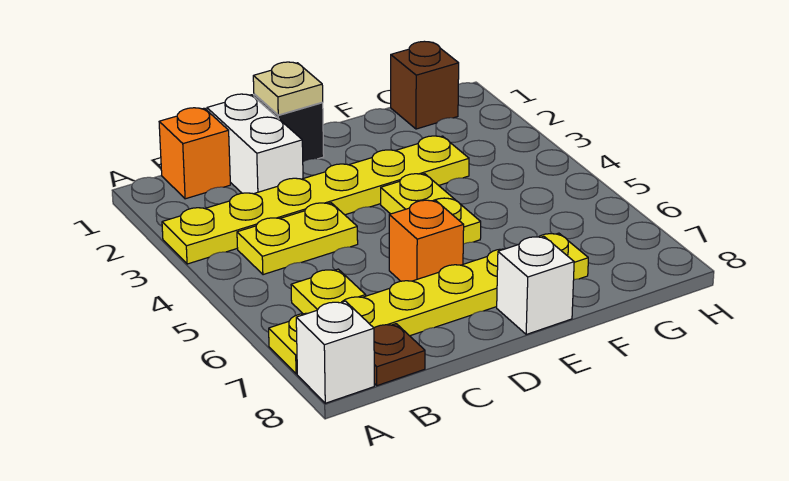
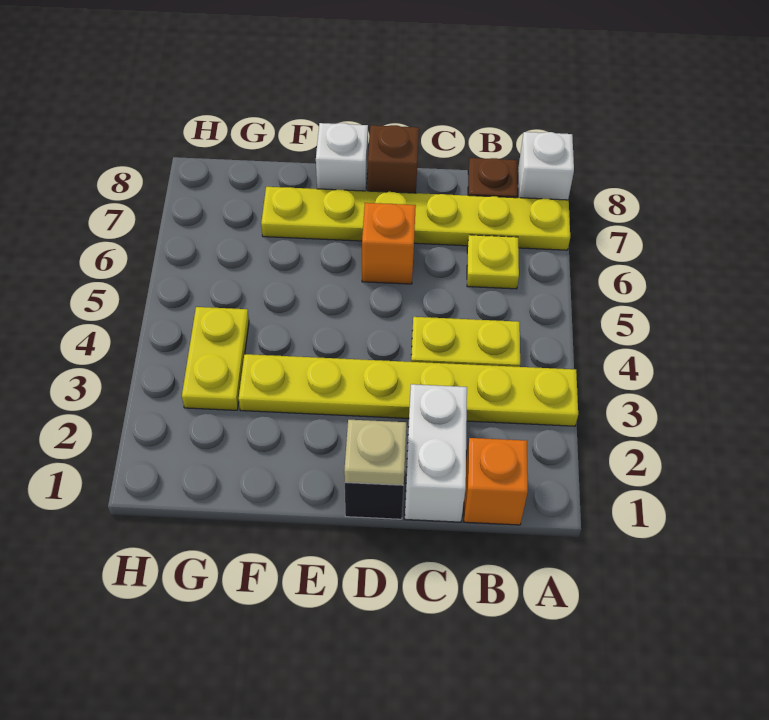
yellow plate E4:E5 level 1 -> yellow plate G3:G4 level 1
brown brick G1 level 1 -> brown brick D8 level 1

